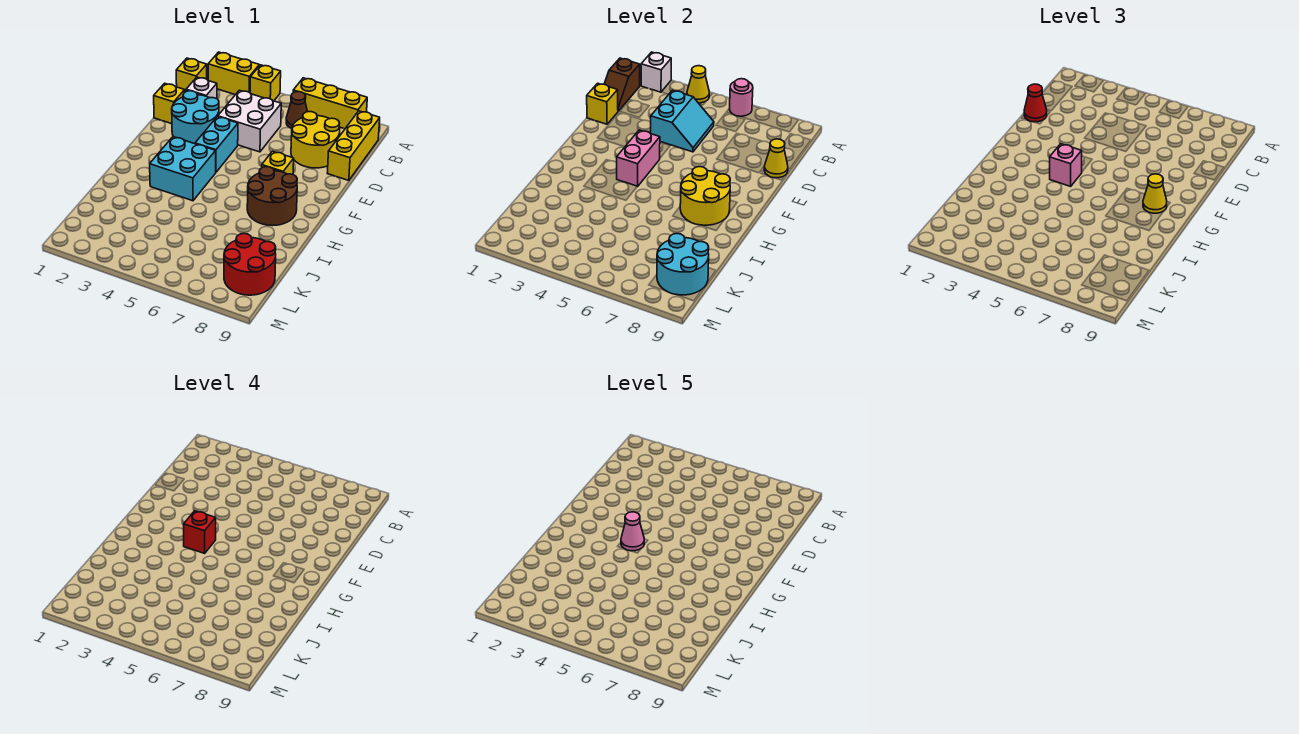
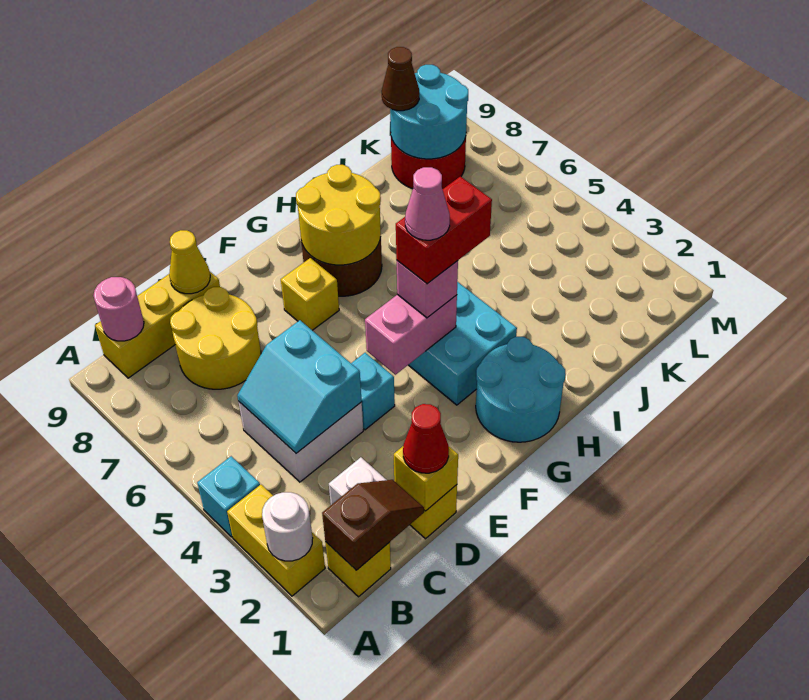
white brick A2 level 2 -> white round brick A2 level 2
yellow brick A4 level 1 -> cyan brick A4 level 1
yellow cone A4 level 2 -> none
yellow brick A6:A8 level 1 -> none
pink round brick A6 level 2 -> pink round brick B9 level 2
brown cone B6 level 1 -> brown cone K9 level 3
cyan slope C4:D5 level 2 top 4 -> cyan slope C4:D5 level 2 top D
cyan round brick D2:E3 level 1 -> cyan round brick G1:H2 level 1
cyan brick E4:F4 level 1 -> cyan brick E4 level 1
red brick G4 level 4 -> red brick G4:H4 level 4
yellow cone G8 level 3 -> none

